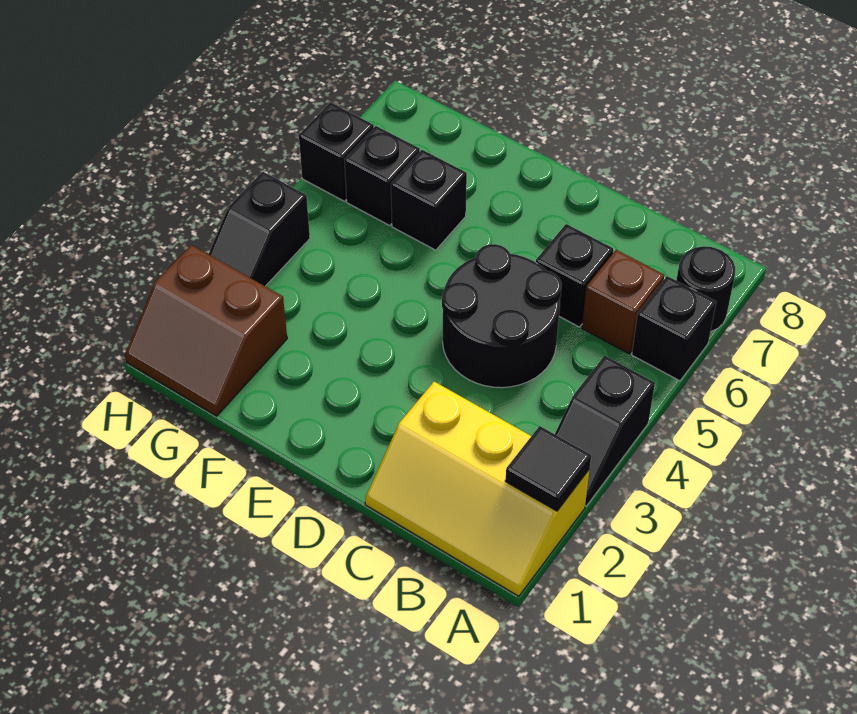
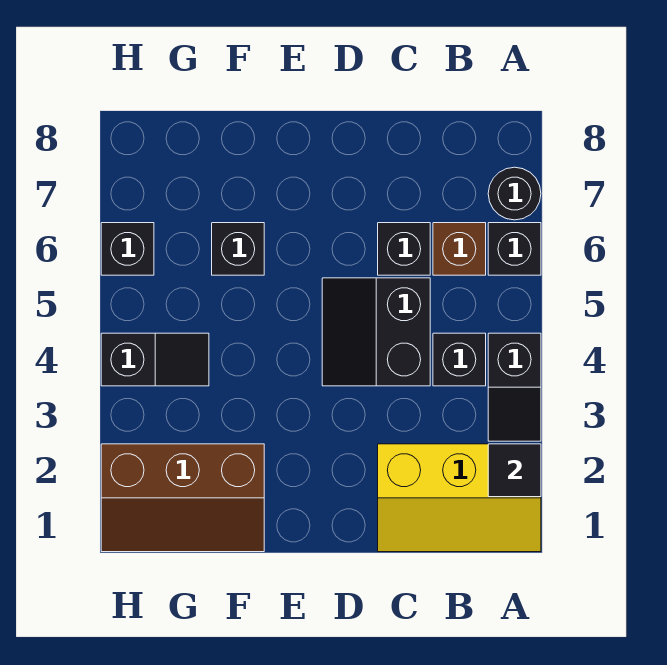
black round brick C4:D5 level 1 -> black slope C4:D5 level 1 top C
brown slope G1:H2 level 1 top 2 -> brown slope F1:H2 level 1 top 2
black brick G6 level 1 -> black brick B4 level 1
black slope H3:H4 level 1 top 4 -> black slope G4:H4 level 1 top H

